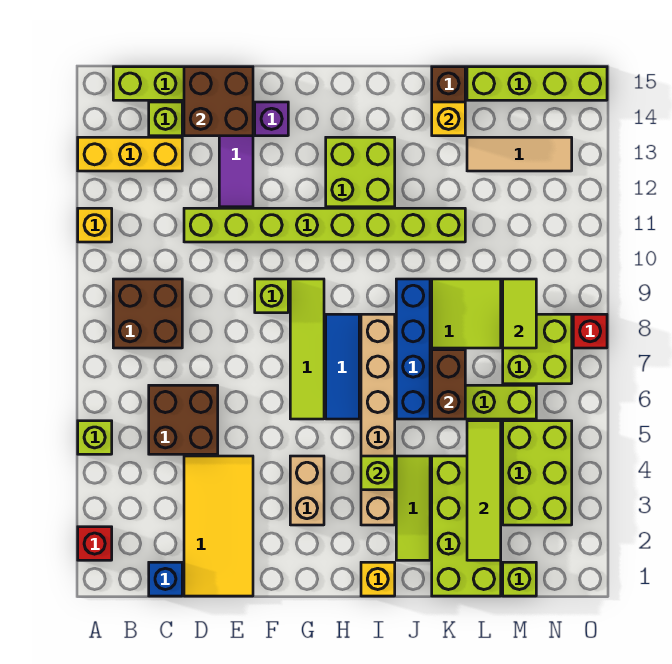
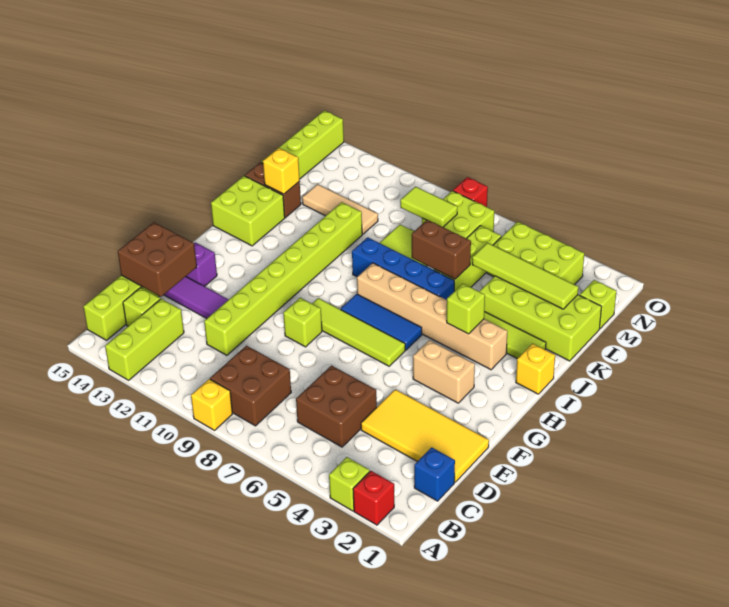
lime brick A5 level 1 -> lime brick A3 level 1
yellow brick A11 level 1 -> yellow brick A9 level 1
yellow brick A13:C13 level 1 -> lime brick A13:C13 level 1
lime brick H12:I13 level 1 -> lime brick I14:J15 level 1
tan tile L13:N13 level 1 -> tan tile L11:L13 level 1

